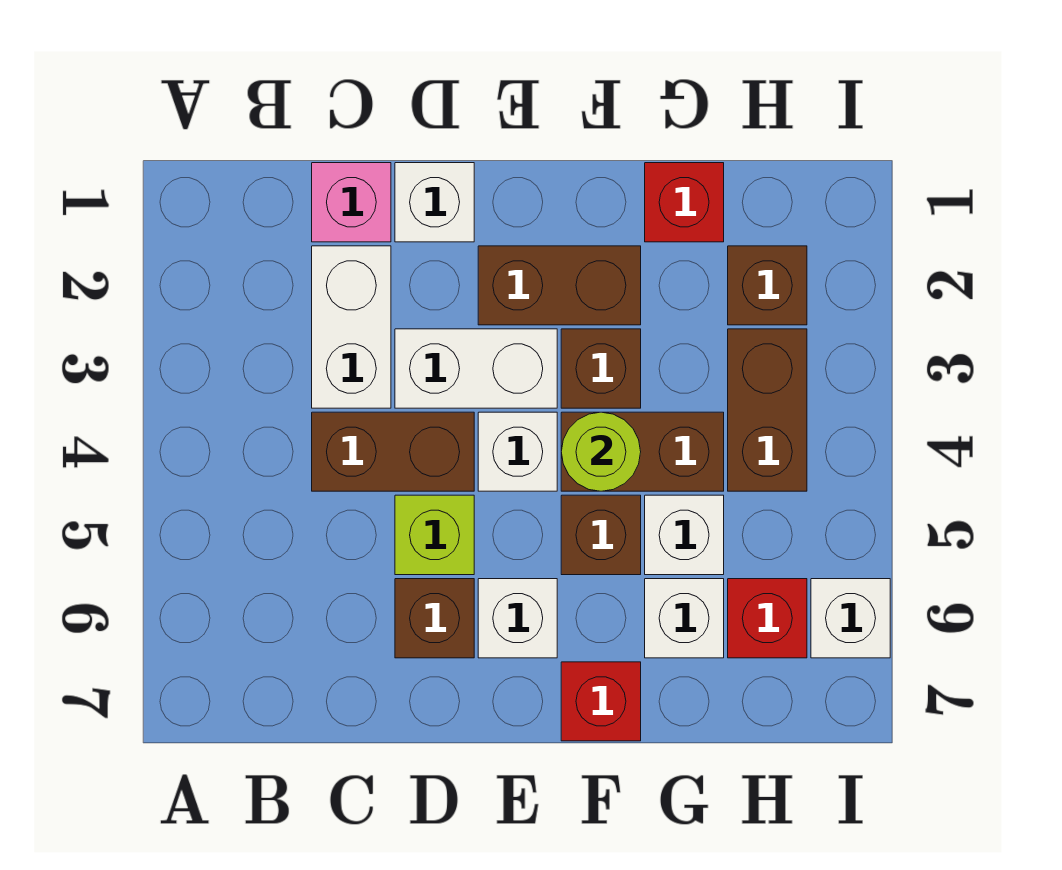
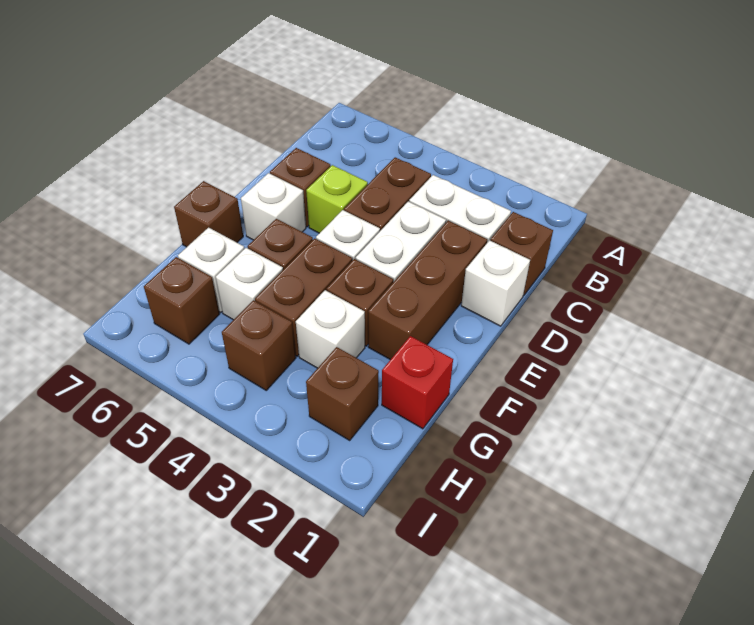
pink brick C1 level 1 -> brown brick C1 level 1
brown brick E2:F2 level 1 -> brown brick D2:F2 level 1
lime round brick F4 level 2 -> none
red brick F7 level 1 -> brown brick F7 level 1
brown brick H3:H4 level 1 -> brown brick H4 level 1
red brick H6 level 1 -> brown brick H6 level 1
white brick I6 level 1 -> white brick G3 level 1

